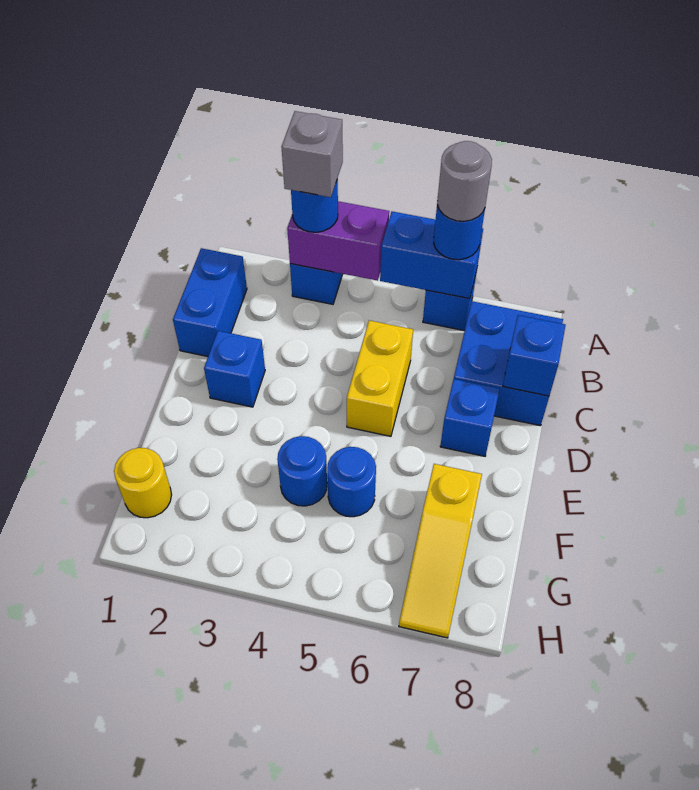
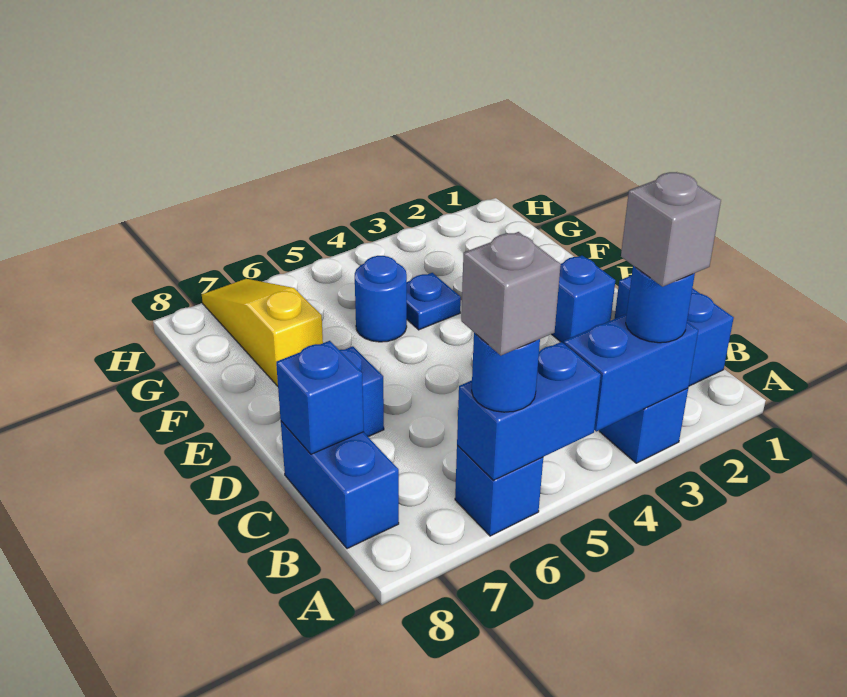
purple brick A3:A4 level 2 -> blue brick A3:A4 level 2
grey round brick A6 level 4 -> grey brick A6 level 4
blue brick B7:C8 level 1 -> blue brick B8:C8 level 1
yellow brick C5:D5 level 1 -> none
blue round brick F4 level 1 -> blue plate F4 level 1
yellow round brick G1 level 1 -> none

